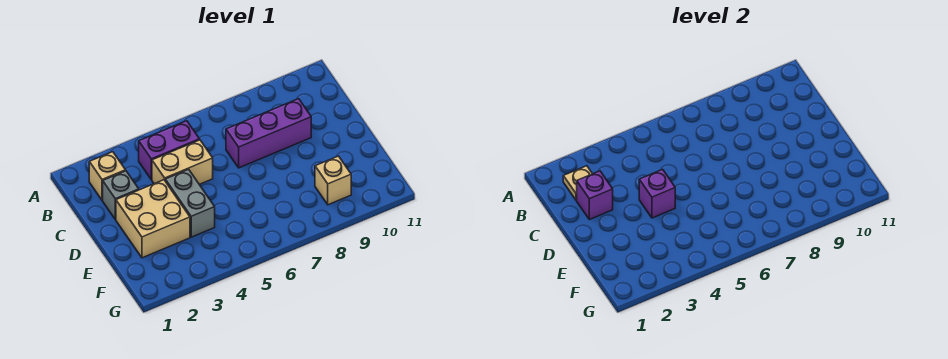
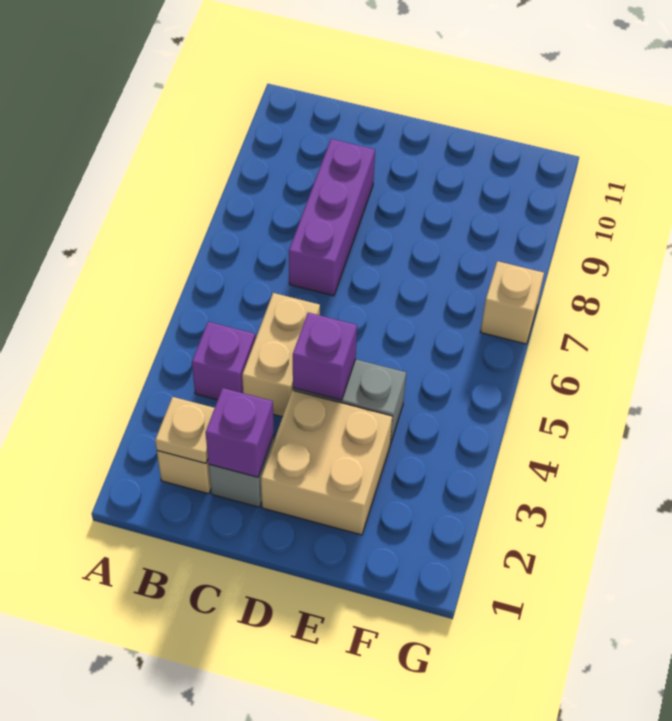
purple brick B4:B5 level 1 -> purple brick B4 level 1
tan brick F9 level 1 -> tan brick G7 level 1

